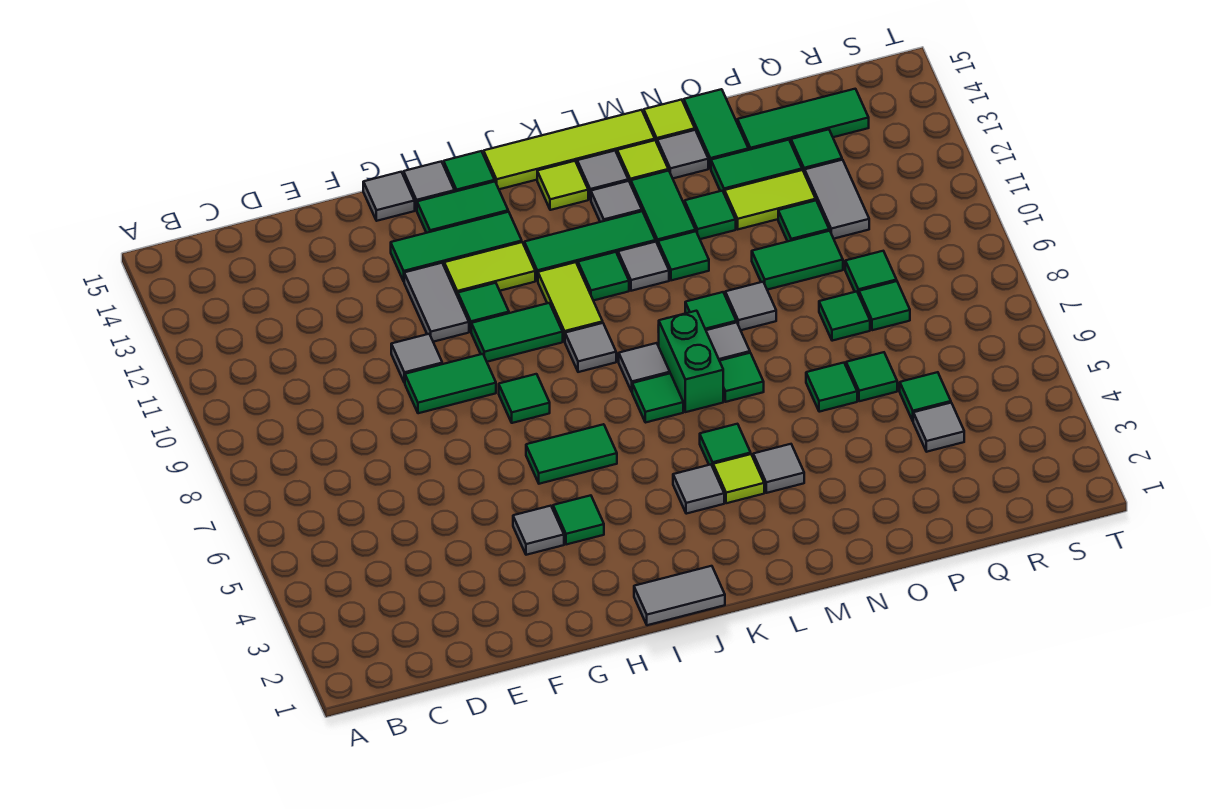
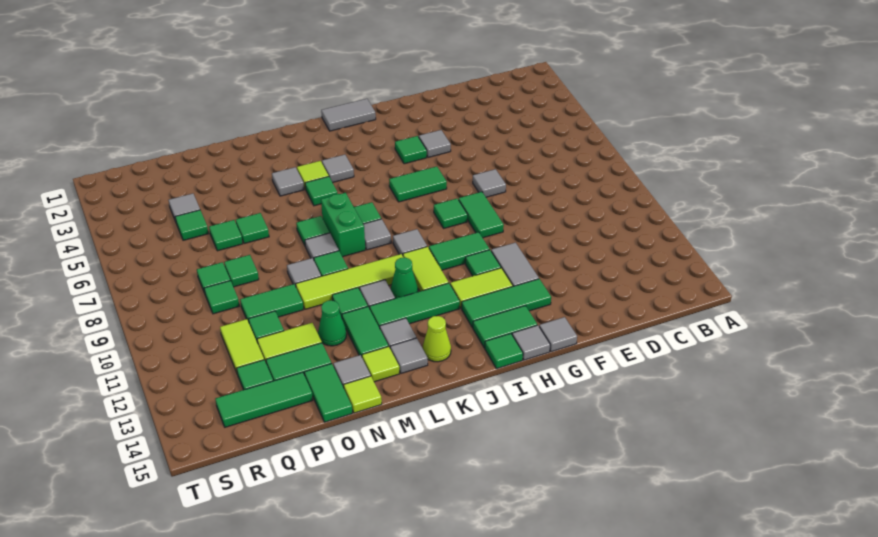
green tile F9:G9 level 1 -> green tile G8:G9 level 1
grey tile F10 level 1 -> grey tile F7 level 1
lime tile J15:M15 level 1 -> lime tile K10:N10 level 1
green tile K11 level 1 -> green cone K11 level 1
lime tile K14 level 1 -> lime cone K14 level 1
green tile N12 level 1 -> green cone N12 level 1
grey tile Q11:Q12 level 1 -> lime tile Q11:Q12 level 1

